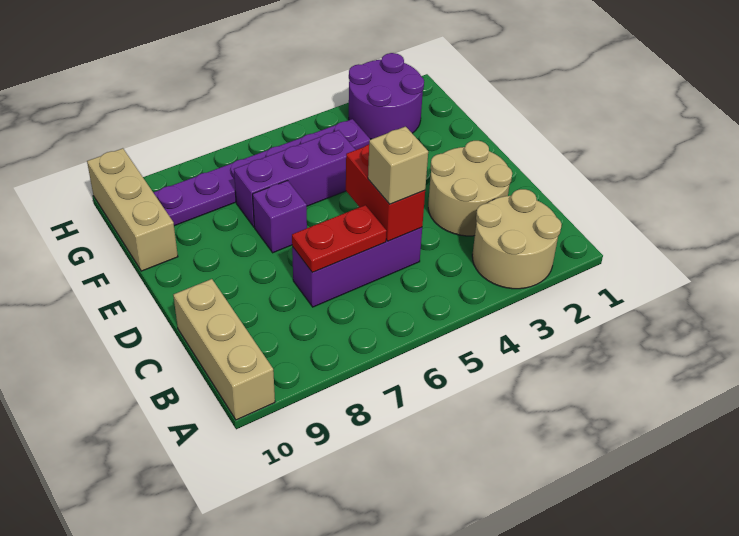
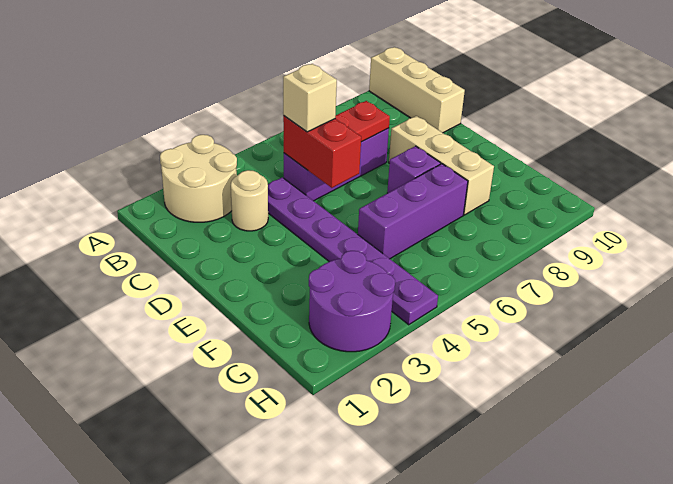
tan round brick C2:D3 level 1 -> tan round brick C3 level 1
tan brick F10:H10 level 1 -> tan brick D8:F8 level 1
purple plate G4:G9 level 1 -> purple plate C4:H4 level 1

